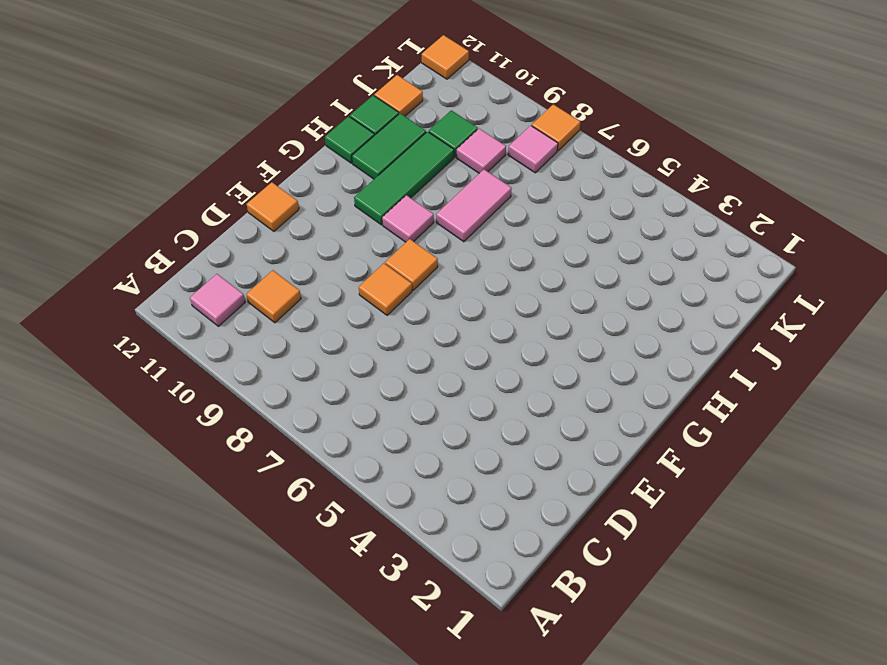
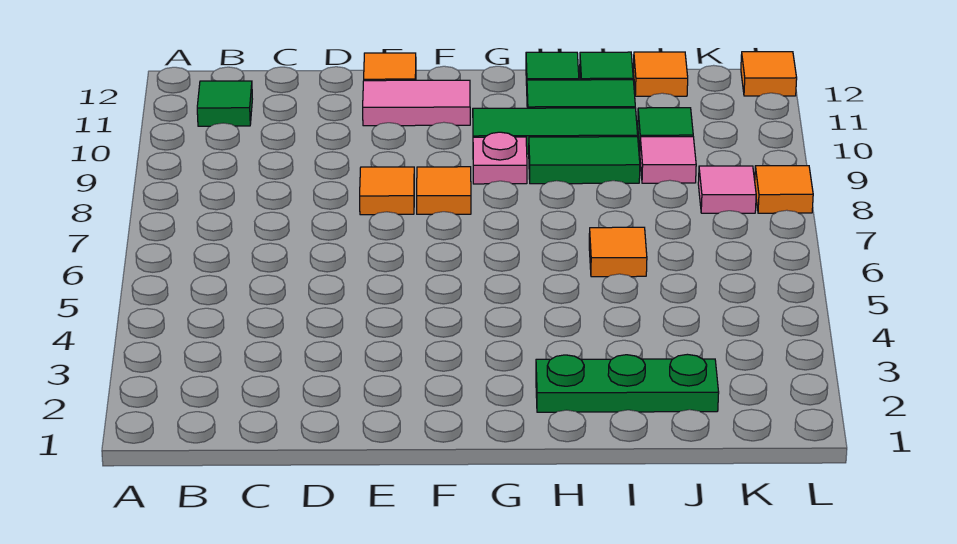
pink tile B11 level 1 -> green tile B11 level 1
orange tile C10 level 1 -> orange tile I6 level 1
pink tile G9 level 1 -> pink plate G9 level 1
none -> green plate H2:J2 level 1
pink tile H8:I8 level 1 -> pink tile E11:F11 level 1
none -> green tile H9:I9 level 1

